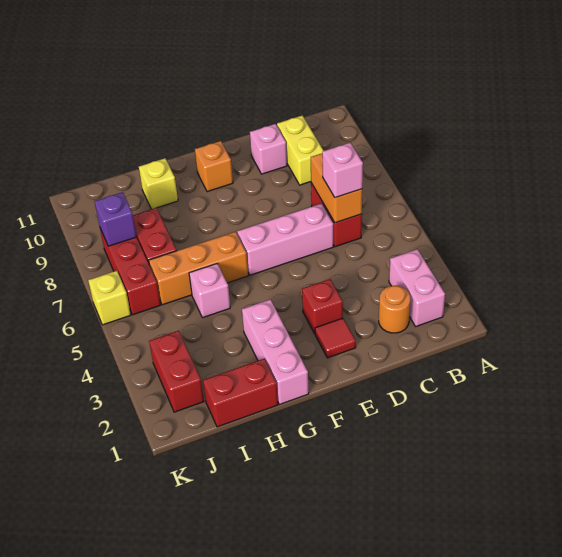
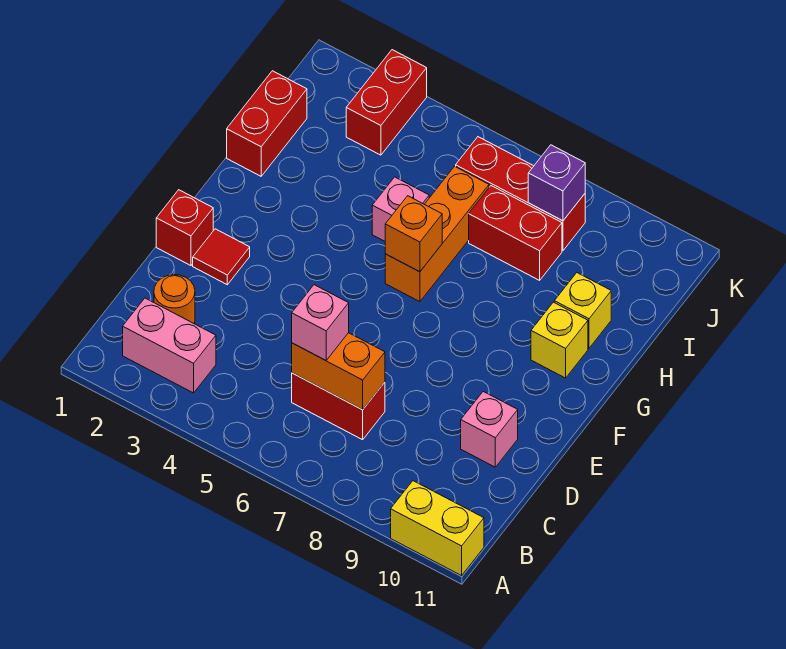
yellow brick C9:C10 level 1 -> yellow brick A10:A11 level 1
pink brick D6:F6 level 1 -> none
red brick E3 level 1 -> red brick E1 level 1
orange brick F10 level 1 -> orange brick G6 level 2
pink brick G1:G3 level 1 -> none
red brick J2:J3 level 1 -> red brick J3:K3 level 1
yellow brick K6 level 1 -> yellow brick G10 level 1

